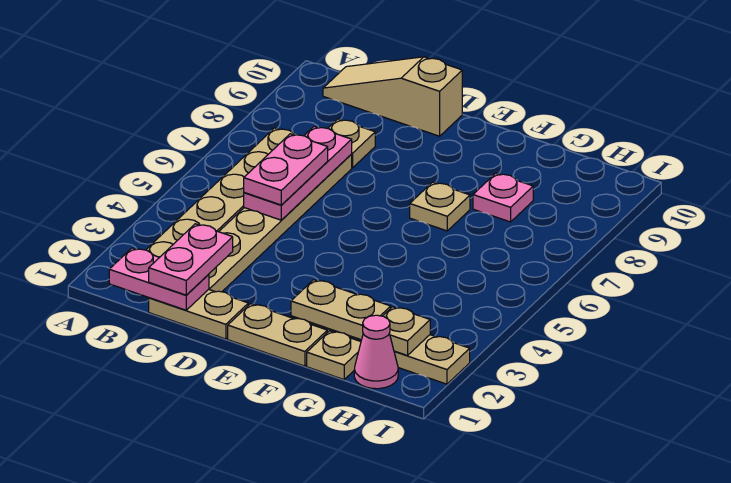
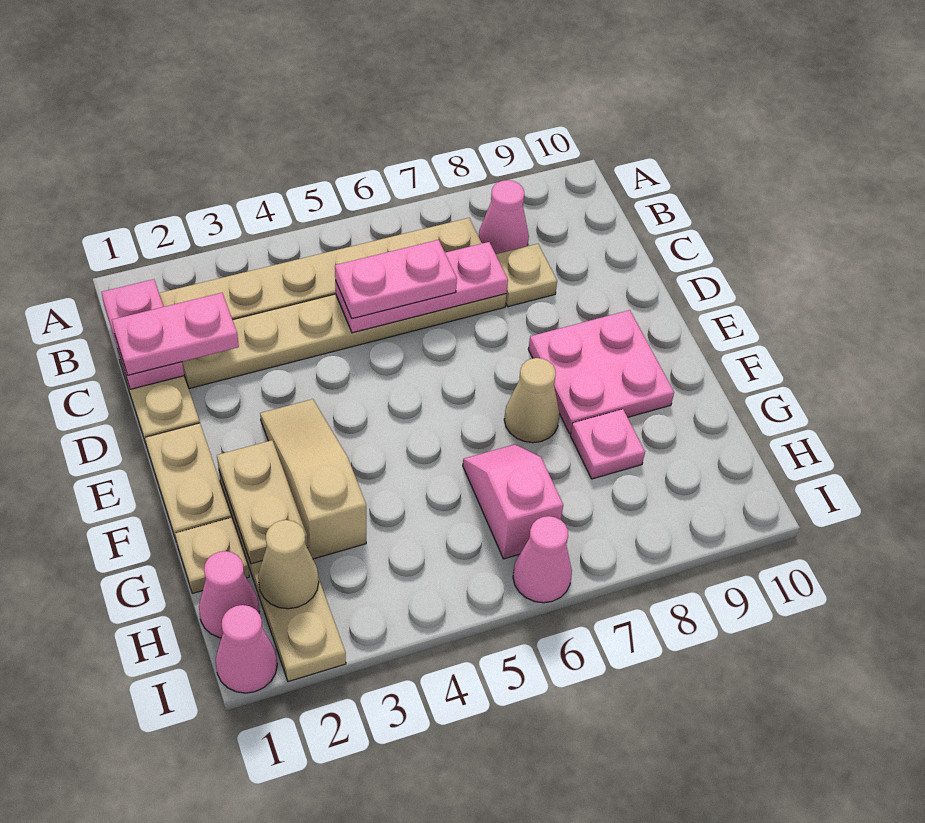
none -> pink cone B8 level 1
tan slope B10:D10 level 1 top D -> tan slope E3:G3 level 1 top G
none -> pink plate E8:F9 level 1
tan plate F7 level 1 -> tan cone F7 level 1
none -> pink slope G6:H6 level 1 top H
tan plate H2 level 2 -> tan cone H2 level 2
none -> pink cone I1 level 1
none -> pink cone I6 level 1

